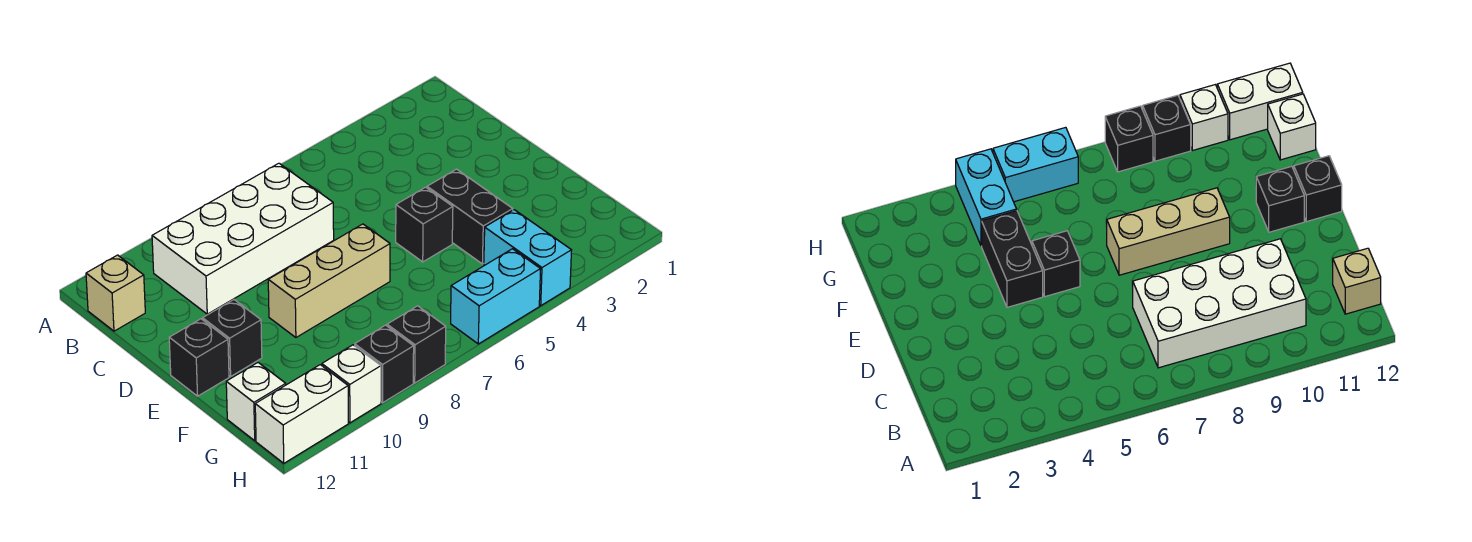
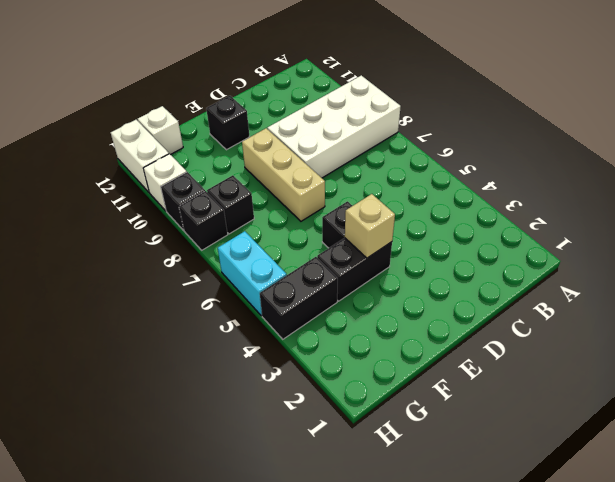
white brick B7:C10 level 1 -> white brick A8:D9 level 1
tan brick B12 level 1 -> tan brick E4 level 2
black brick E12 level 1 -> black brick G8 level 1
cyan brick G4:H4 level 1 -> black brick G4:H4 level 1

